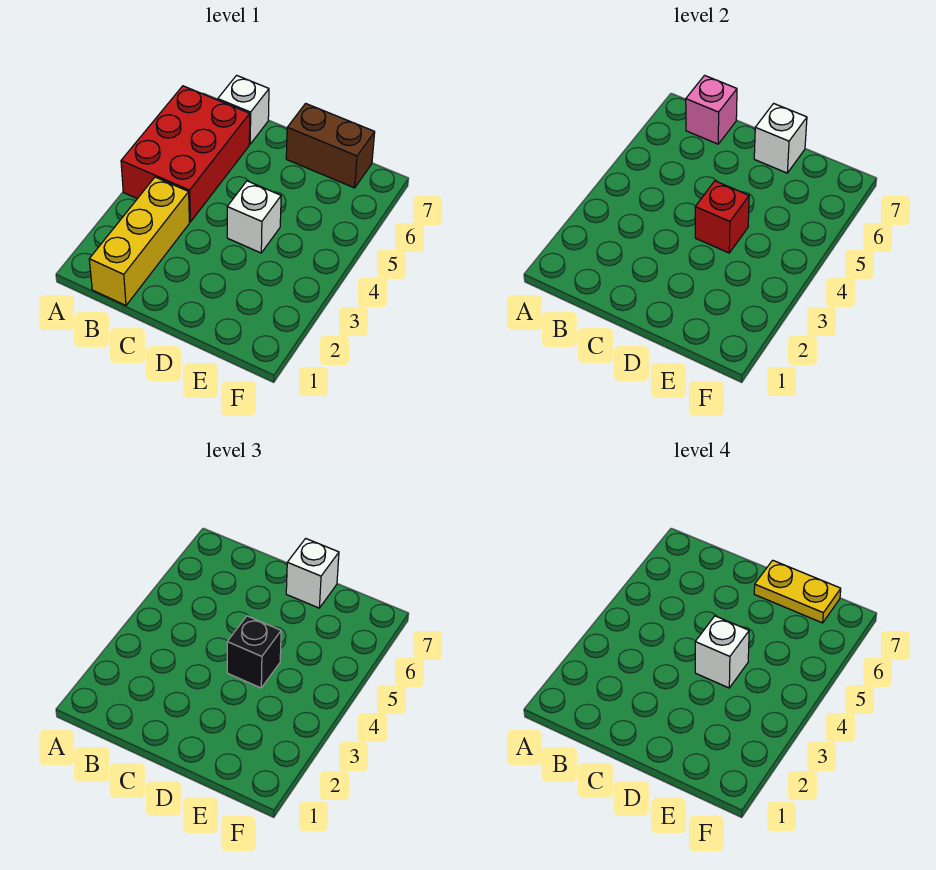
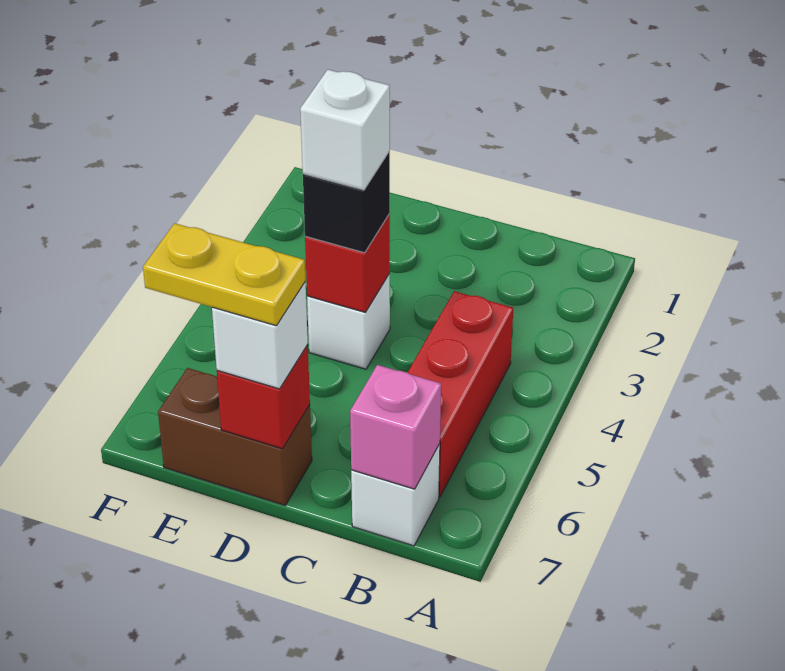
red brick A4:B6 level 1 -> red brick B4:B6 level 1
yellow brick B1:B3 level 1 -> none
white brick D7 level 2 -> red brick D7 level 2

